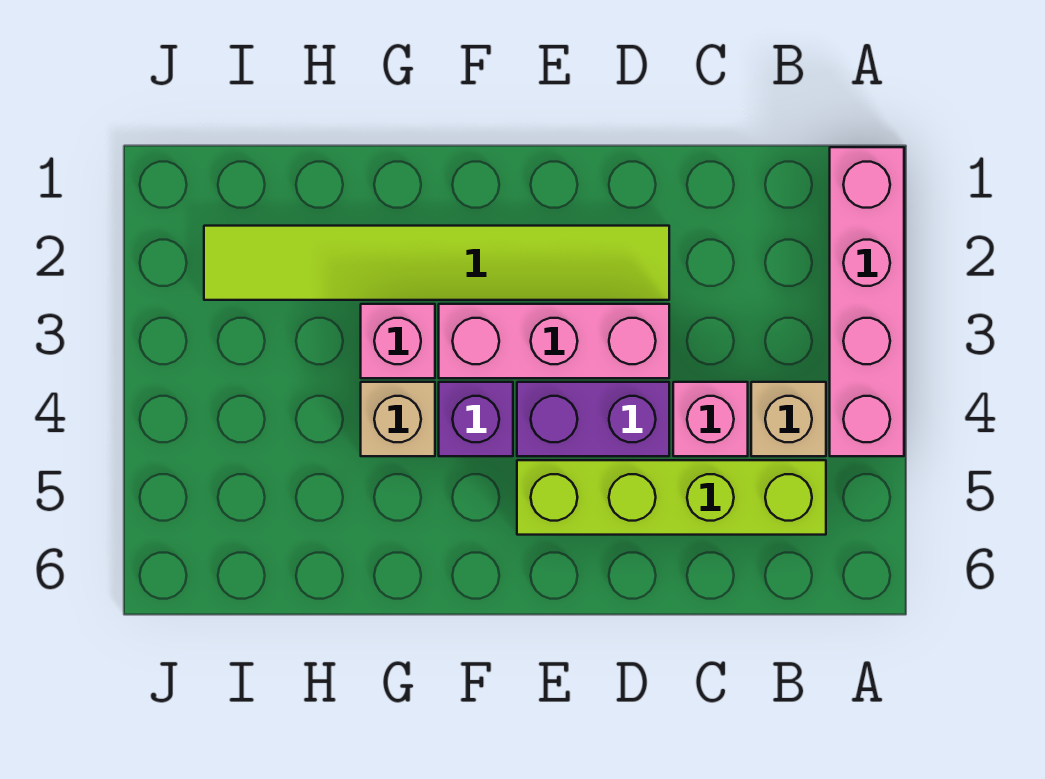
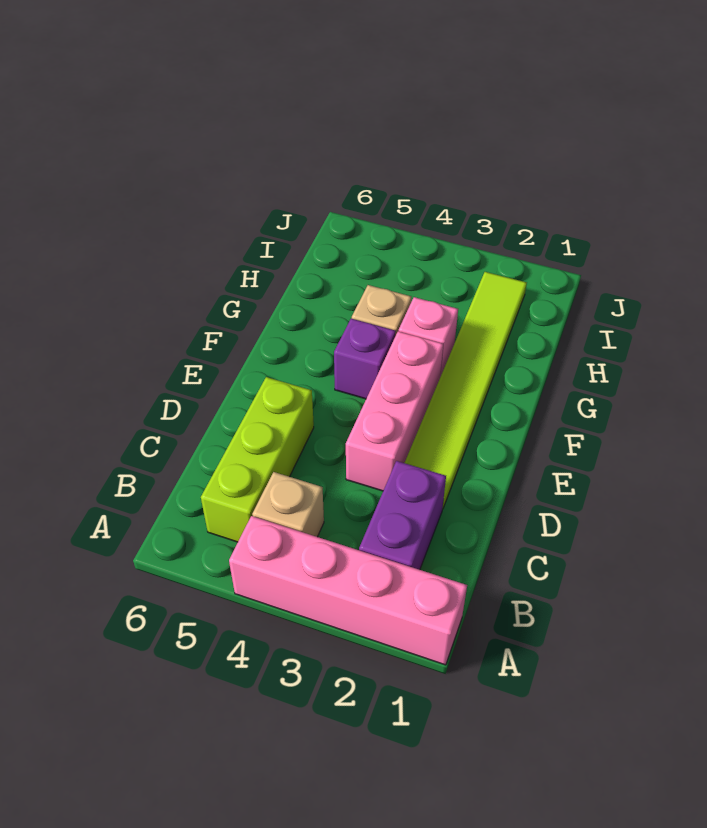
lime brick B5:E5 level 1 -> lime brick B5:D5 level 1
pink brick C4 level 1 -> none
purple brick D4:E4 level 1 -> purple brick B2:C2 level 1

